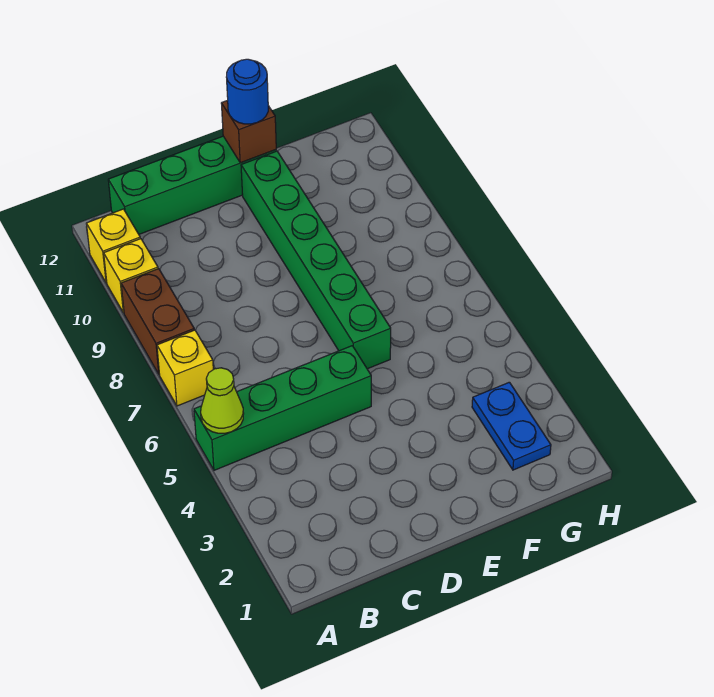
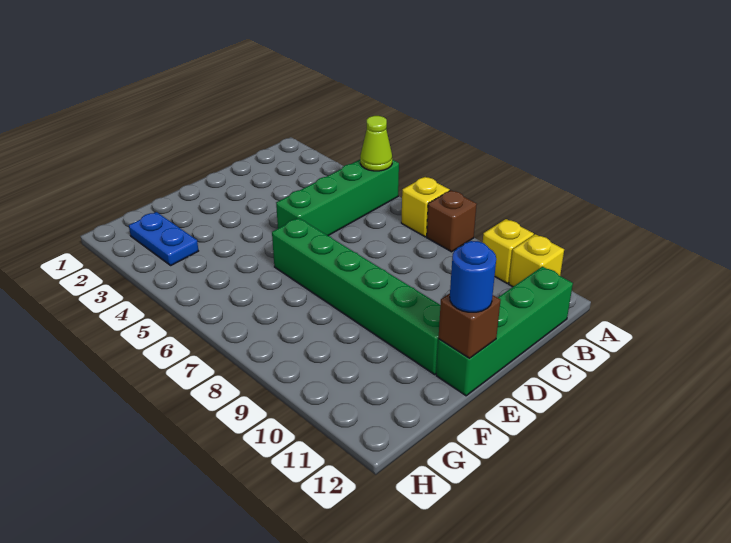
brown brick A8:A9 level 1 -> brown brick A8 level 1

